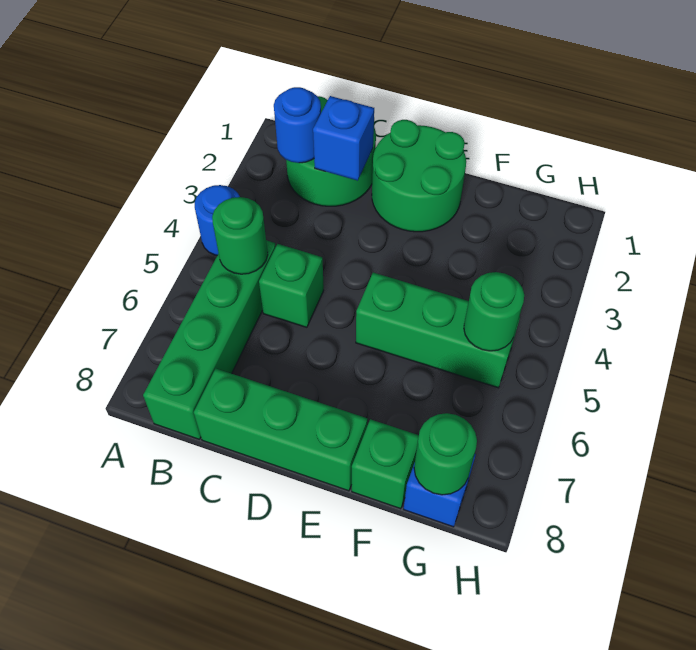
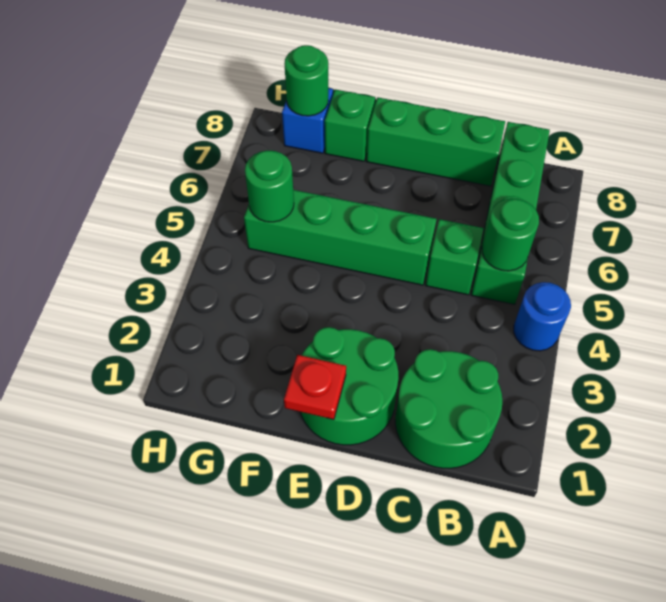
blue round brick B2 level 2 -> none
blue brick C2 level 2 -> none
none -> red plate E1 level 2
green brick E5:G5 level 1 -> green brick D5:G5 level 1

